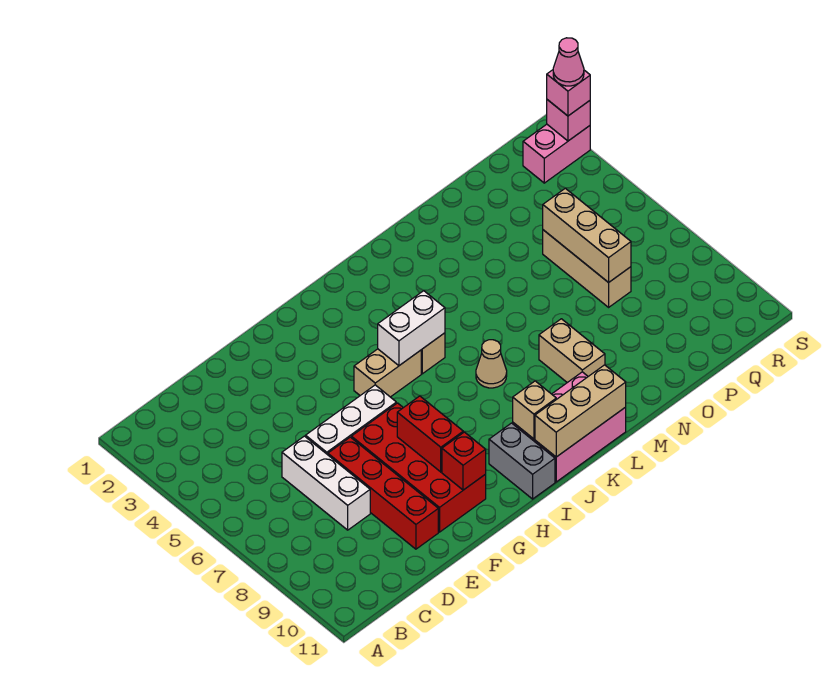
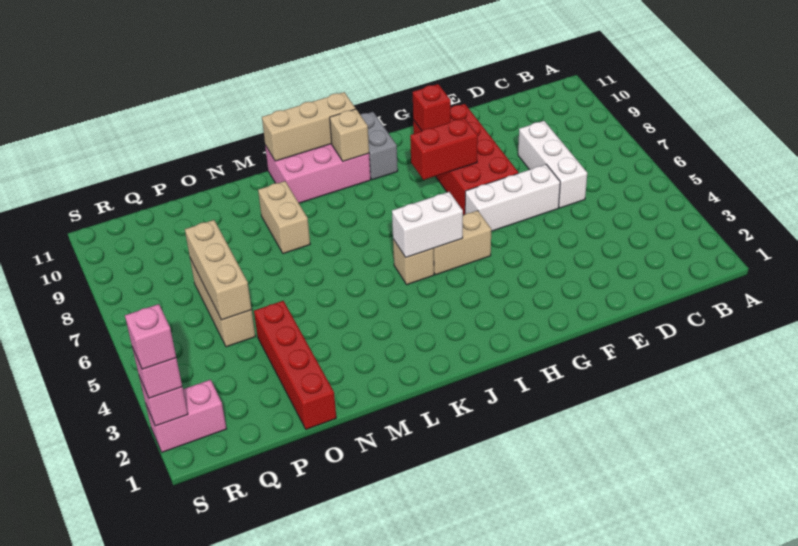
red brick E7:E10 level 1 -> red brick O1:O4 level 1
red brick G8:G9 level 2 -> red brick G8:H8 level 2
tan cone K7 level 1 -> none
pink cone S2 level 4 -> pink brick S2 level 4

